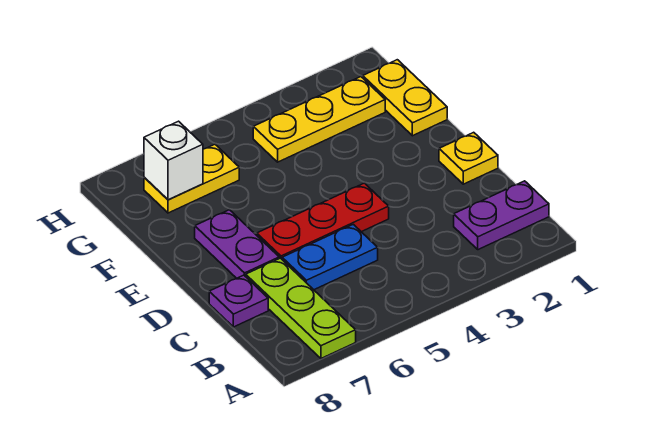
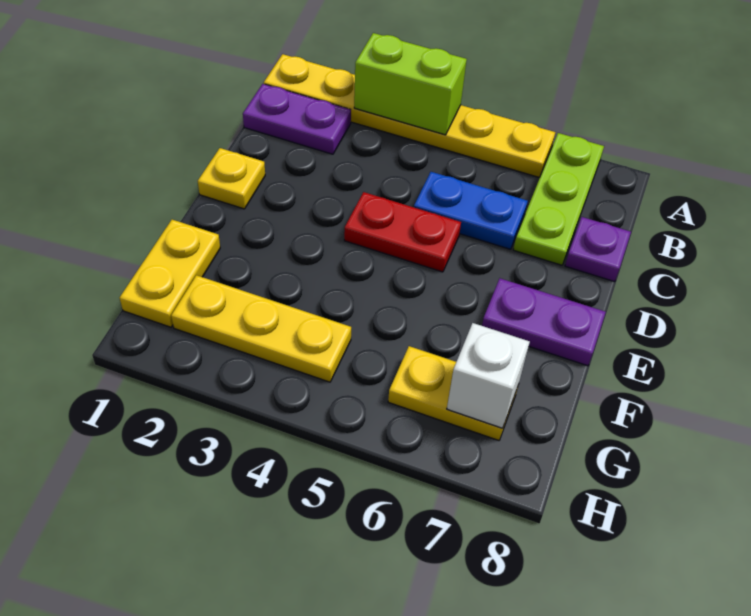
none -> yellow plate A1:A6 level 1
none -> lime brick A3:A4 level 2
red plate D4:D6 level 1 -> red plate D4:D5 level 1
purple plate D7:E7 level 1 -> purple plate E7:E8 level 1

